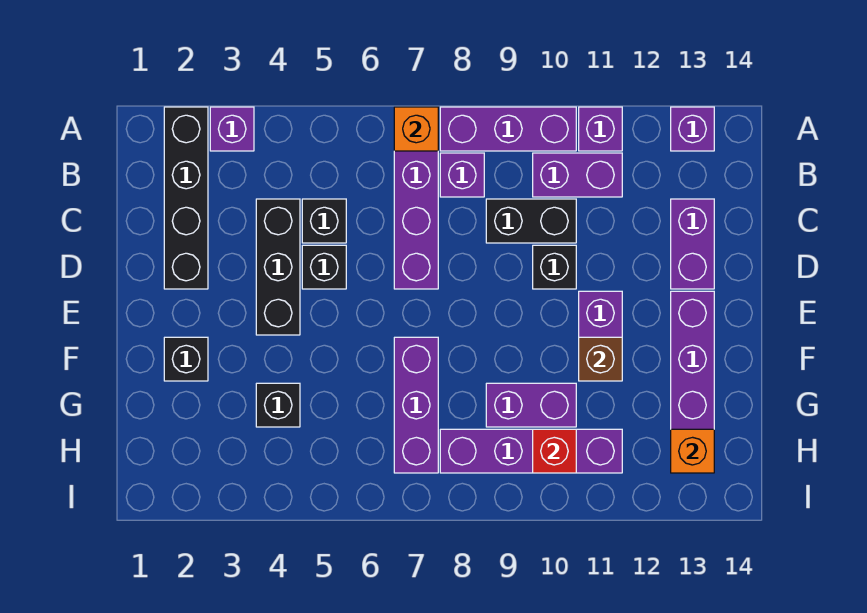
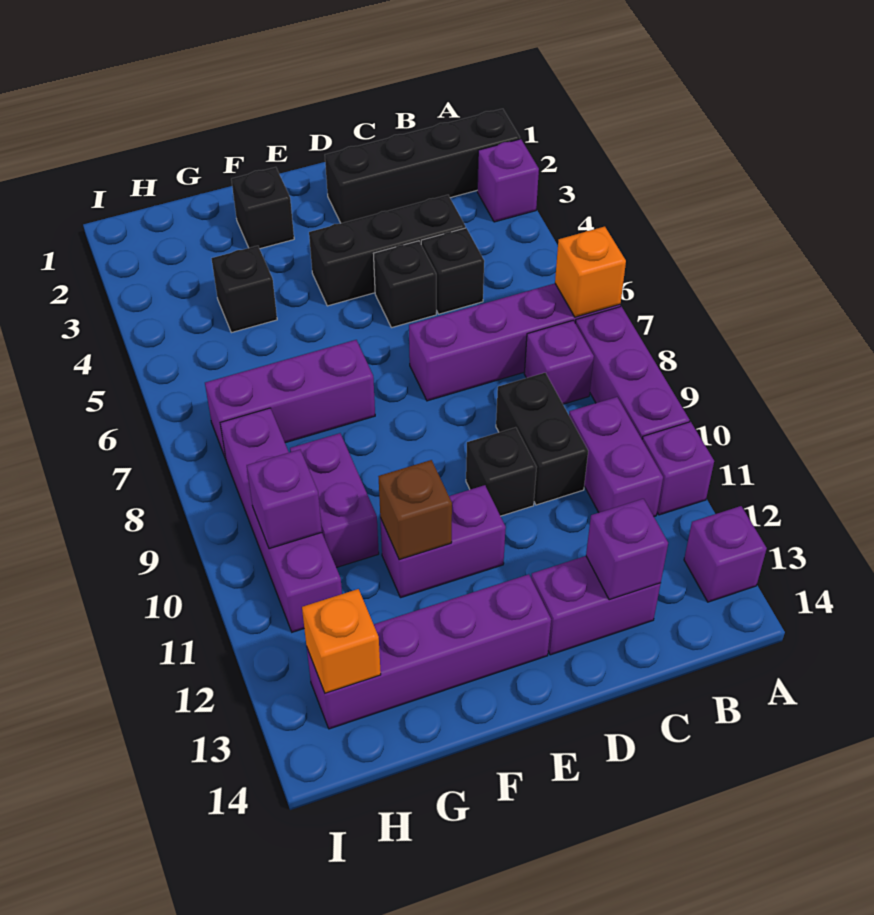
none -> purple brick C13 level 2
red brick H10 level 2 -> purple brick H10 level 2

